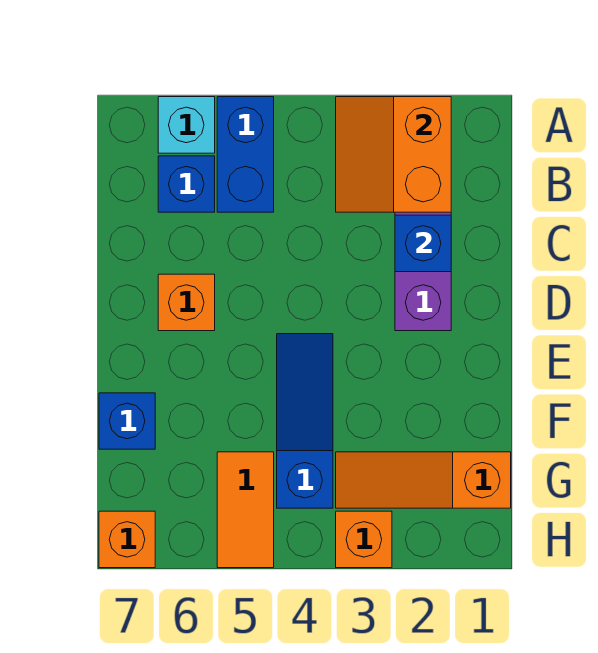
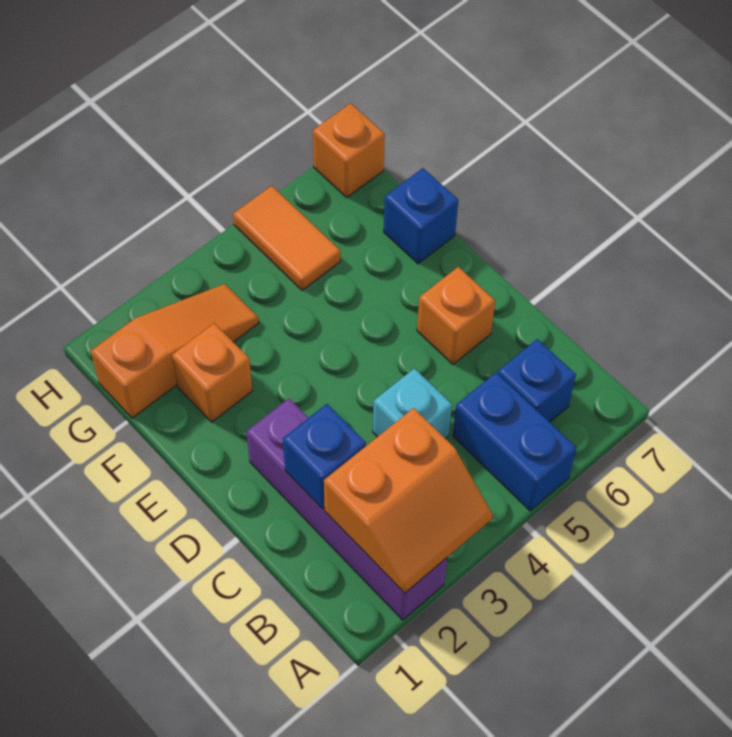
orange slope A2:B3 level 2 top 2 -> orange slope A2:B3 level 2 top B
cyan brick A6 level 1 -> cyan brick C4 level 1
blue slope E4:G4 level 1 top G -> none
orange brick H3 level 1 -> orange brick F2 level 1

